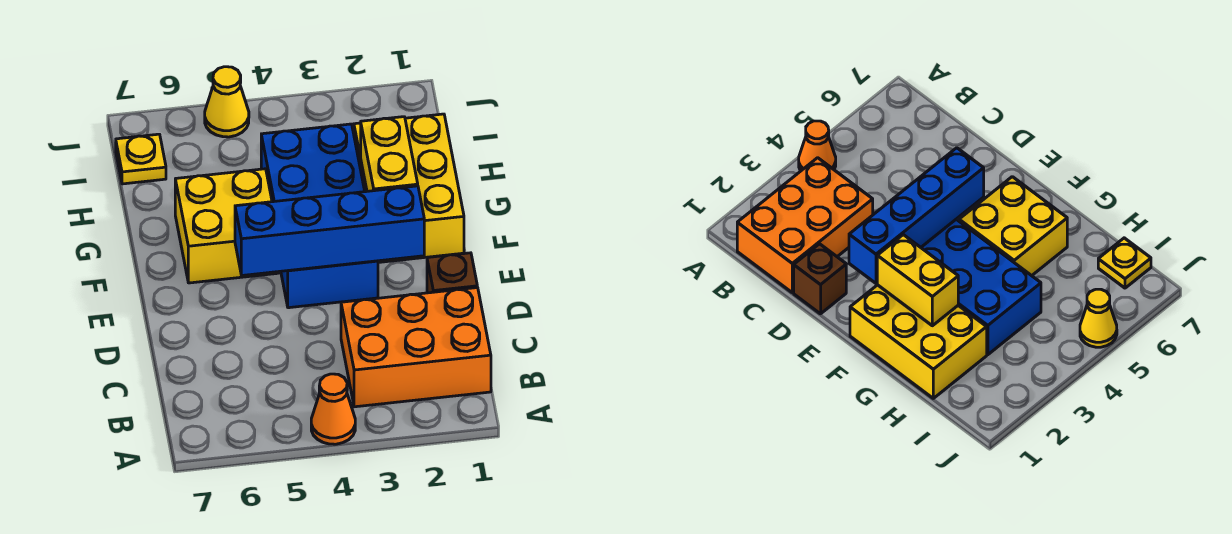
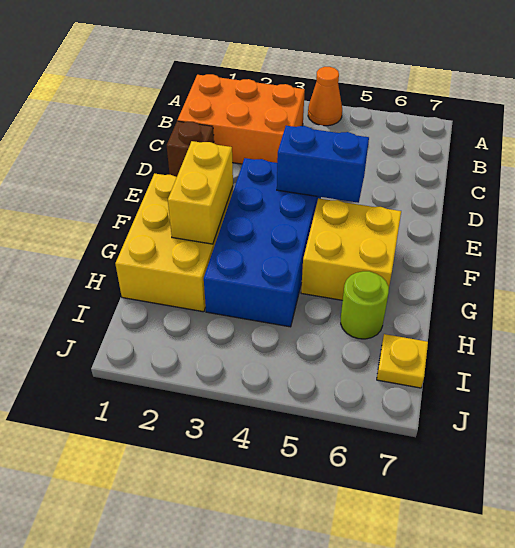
blue brick E2:E5 level 2 -> blue brick E4:E5 level 2
none -> lime round brick H6 level 1
yellow cone J5 level 1 -> none

